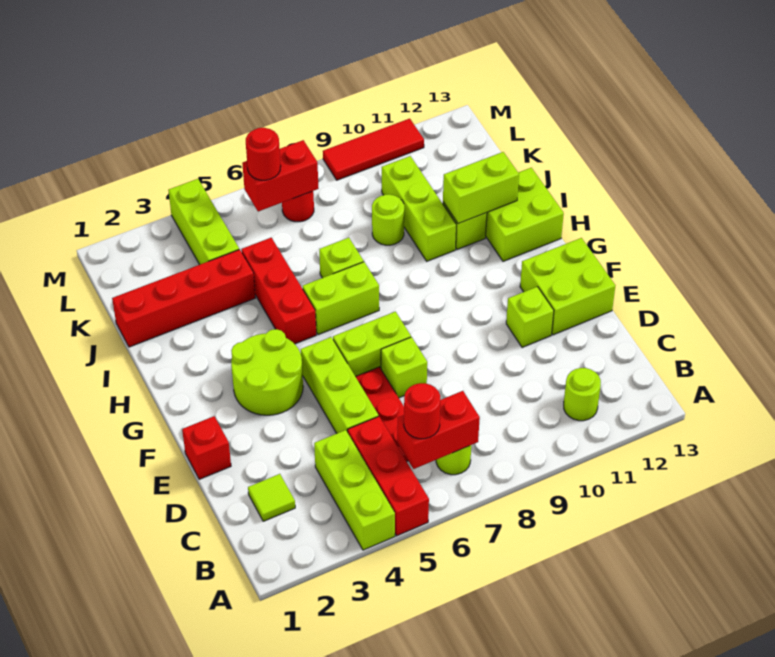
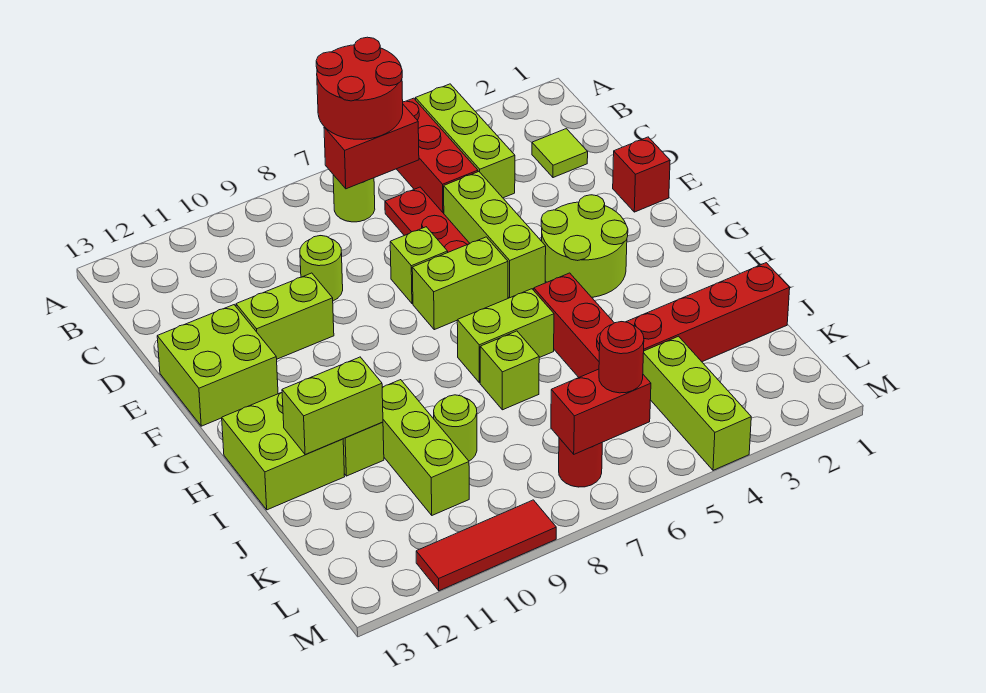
red round brick B6 level 3 -> red round brick A6:B7 level 3
lime round brick B11 level 1 -> lime round brick D9 level 1
lime brick E11 level 1 -> lime brick E10:E11 level 1

